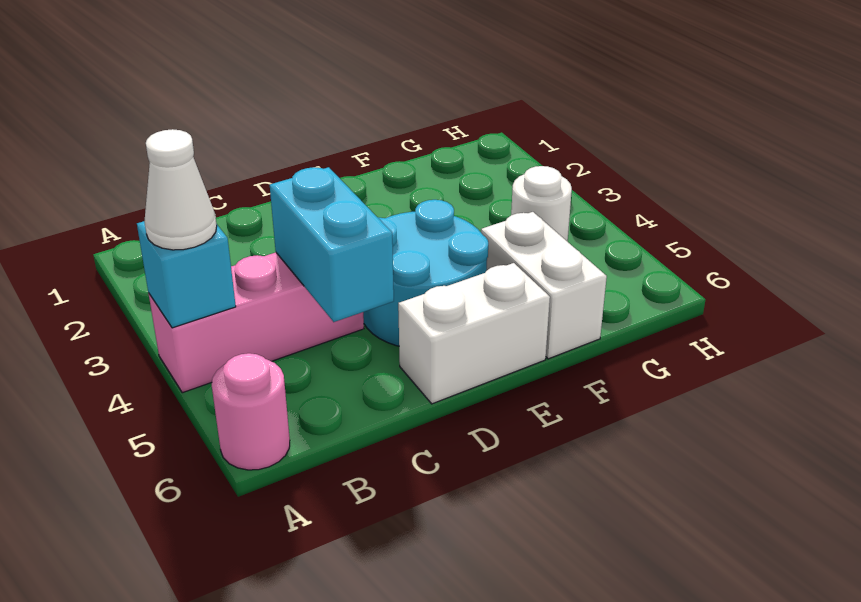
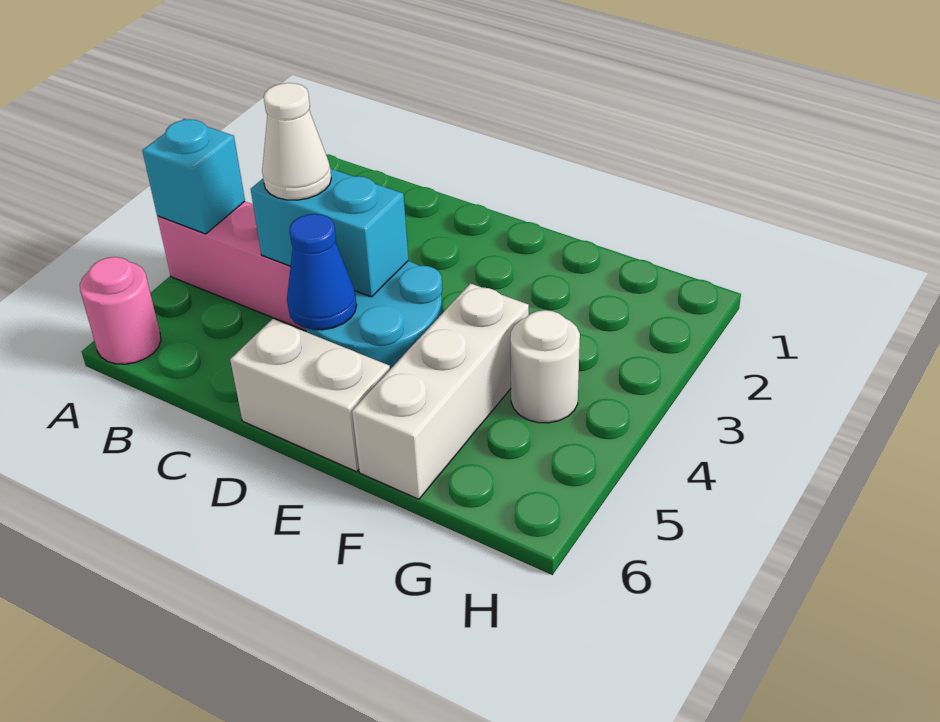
white cone A4 level 3 -> white cone C4 level 3
cyan brick C4:C5 level 2 -> cyan brick C4:D4 level 2
none -> blue cone D5 level 2
white brick F5:F6 level 1 -> white brick F4:F6 level 1

